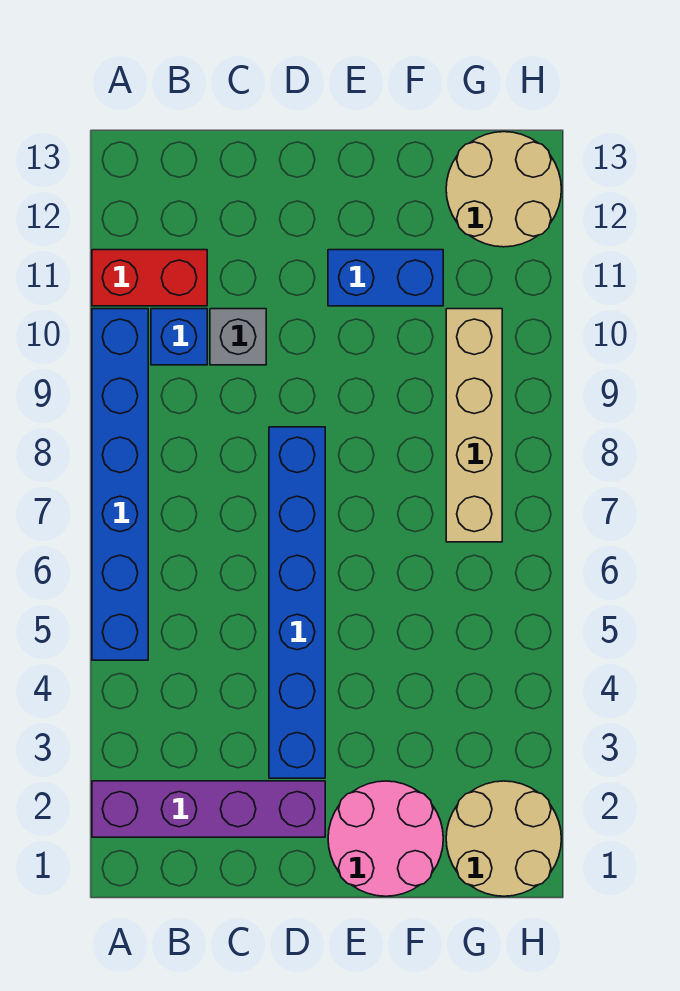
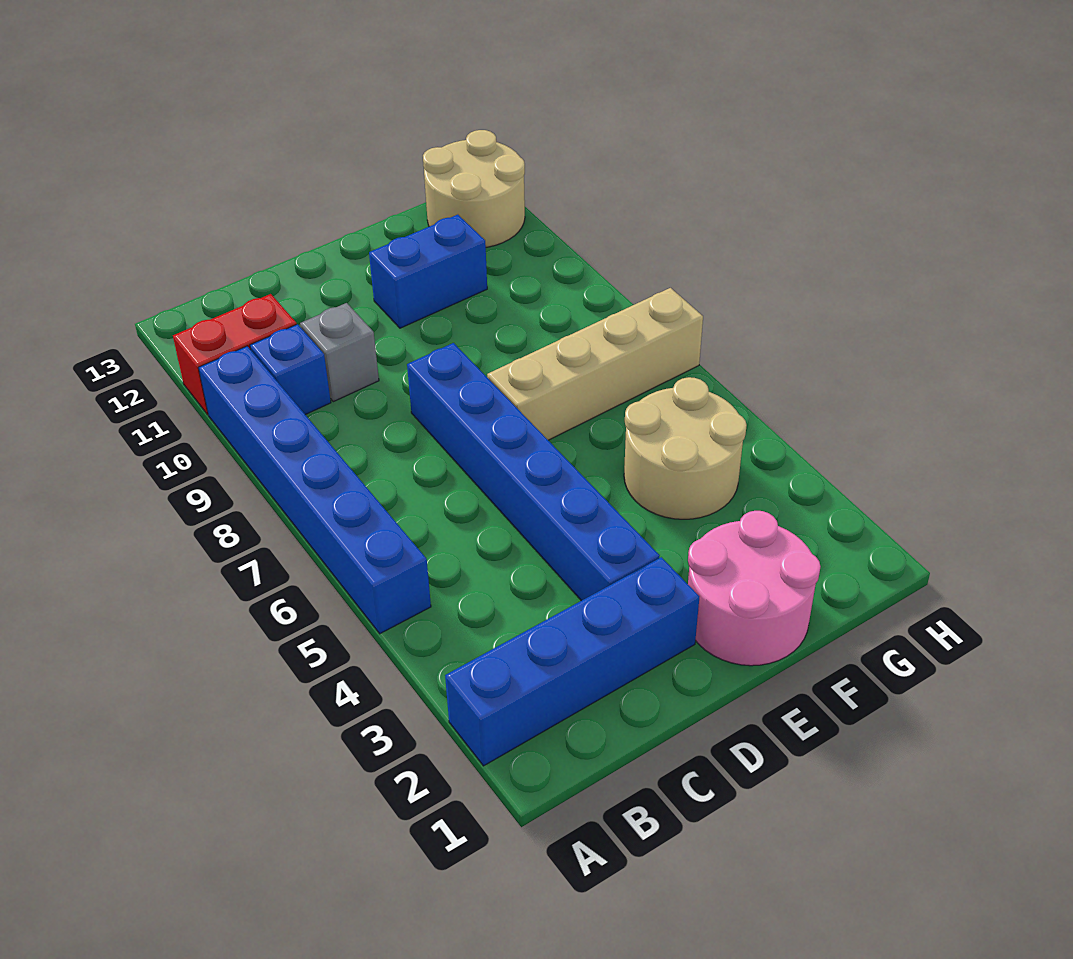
purple brick A2:D2 level 1 -> blue brick A2:D2 level 1
tan round brick G1:H2 level 1 -> tan round brick F4:G5 level 1
tan brick G7:G10 level 1 -> tan brick E7:H7 level 1

